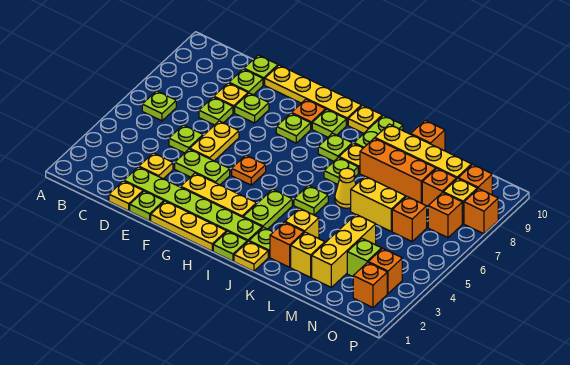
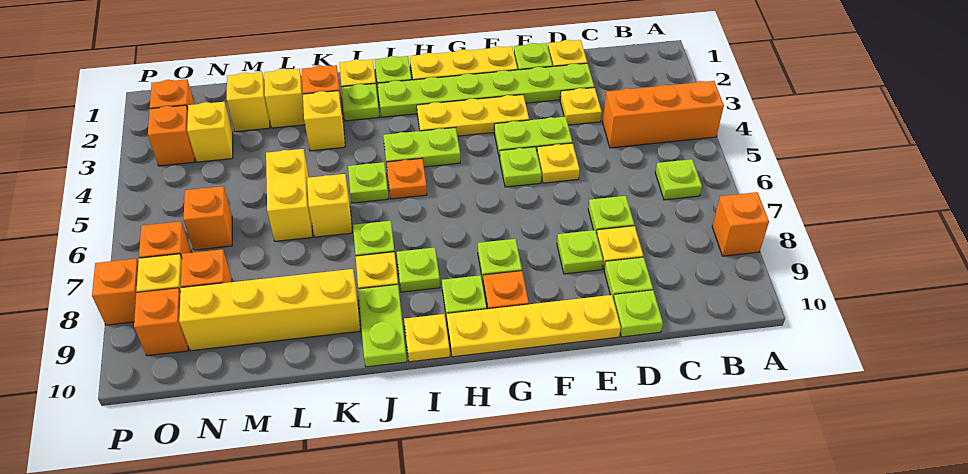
lime plate D5 level 1 -> lime plate F5 level 1
yellow plate E5:E6 level 1 -> yellow plate E5 level 1
orange plate G5 level 1 -> orange plate I5 level 1
lime plate I3:I4 level 1 -> lime plate H4:I4 level 1
yellow cone K6 level 1 -> yellow brick K6 level 1
orange brick K8:M8 level 1 -> orange brick A4:C4 level 1
yellow brick L6:M6 level 1 -> yellow brick L5:L6 level 1
orange brick L10 level 1 -> orange brick A8 level 1
yellow brick M2:M4 level 1 -> yellow brick M2 level 1
lime brick N3 level 1 -> yellow brick N3 level 1

